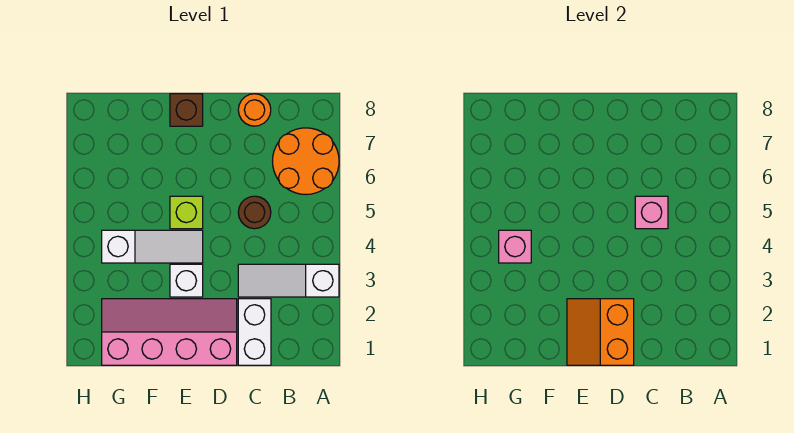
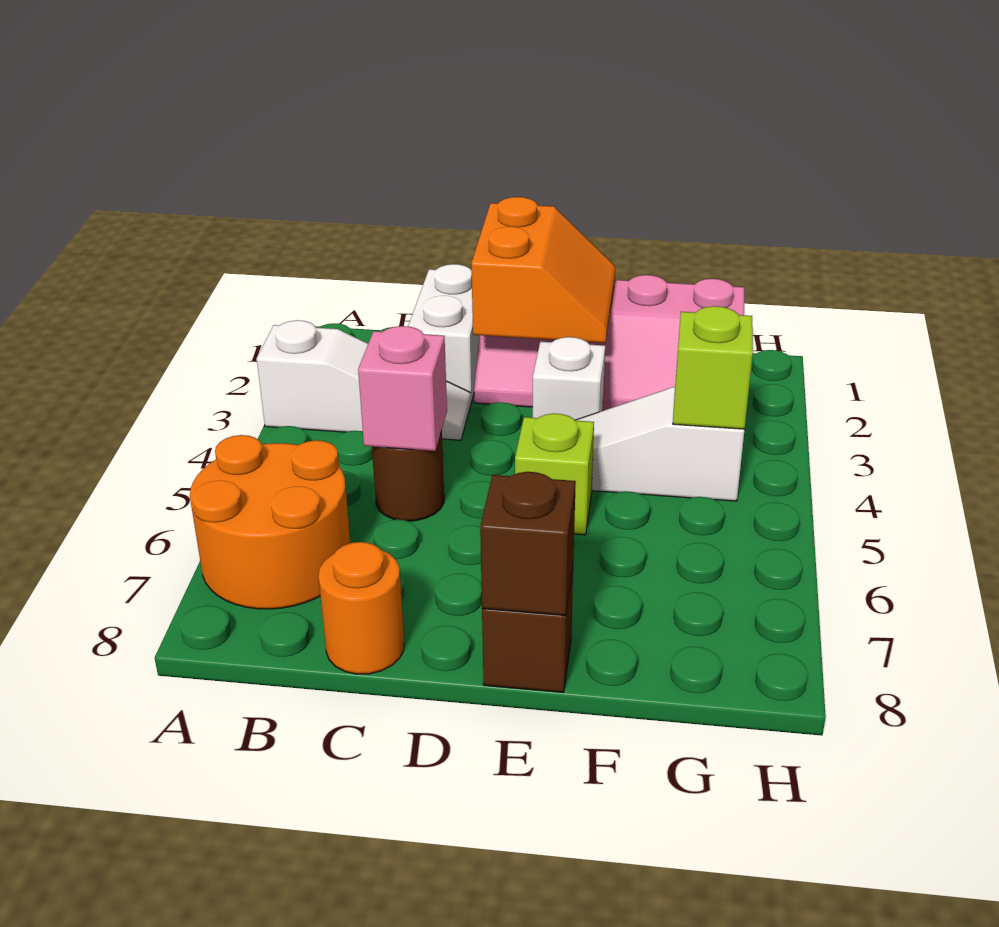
none -> brown brick E8 level 2
pink brick G4 level 2 -> lime brick G4 level 2

